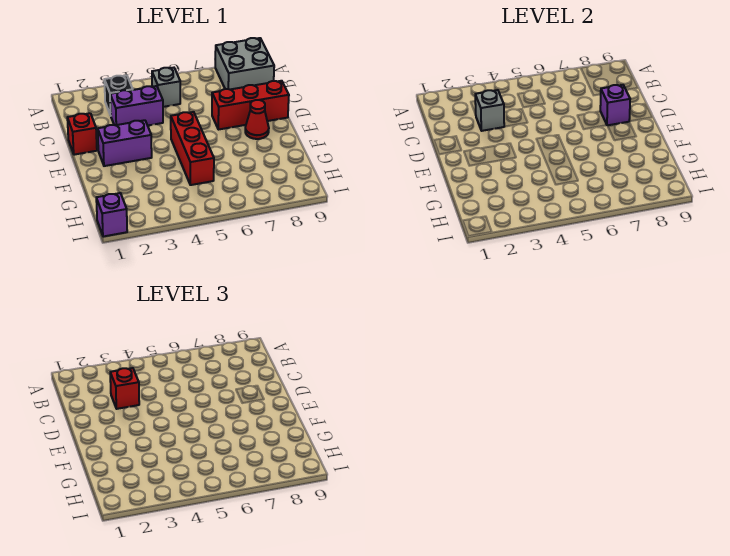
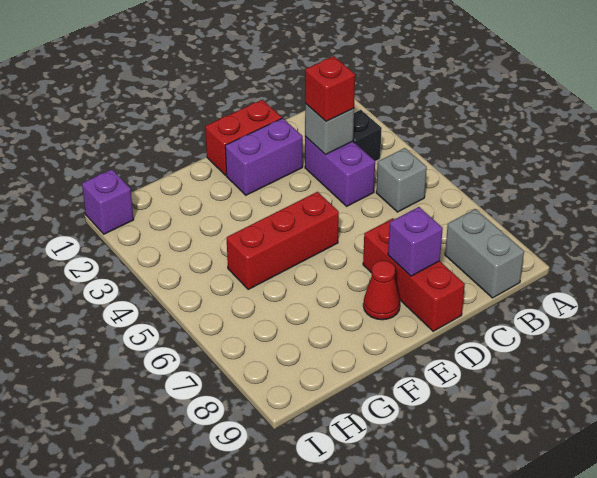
grey brick A8:B9 level 1 -> grey brick B8:B9 level 1
red brick D1 level 1 -> red brick D1:E1 level 1
purple brick E2:E3 level 1 -> purple brick D2:E2 level 1

